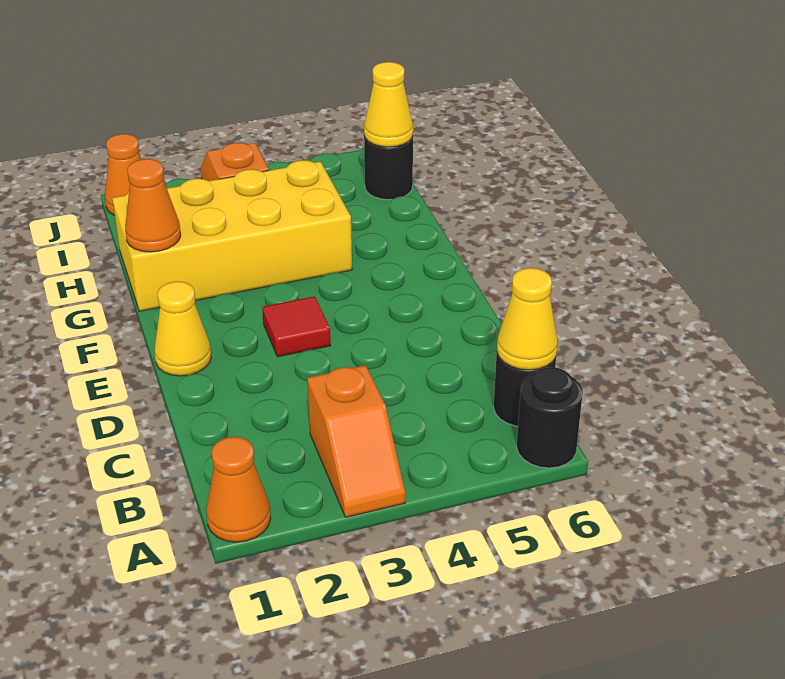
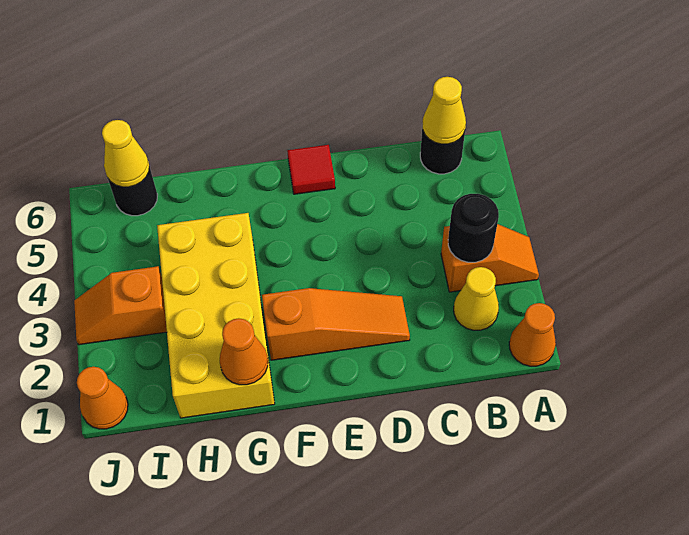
black round brick A6 level 1 -> black round brick B3 level 2
none -> orange slope D2:F2 level 1 top F
yellow cone E1 level 1 -> yellow cone B2 level 1
red tile E3 level 1 -> red tile E6 level 1

